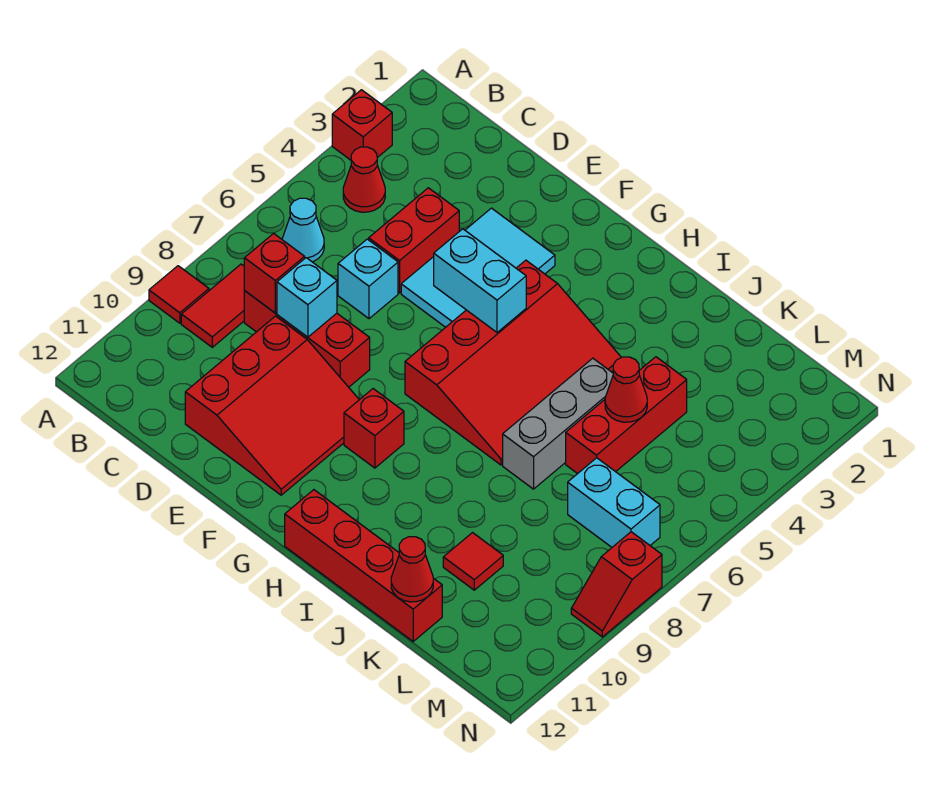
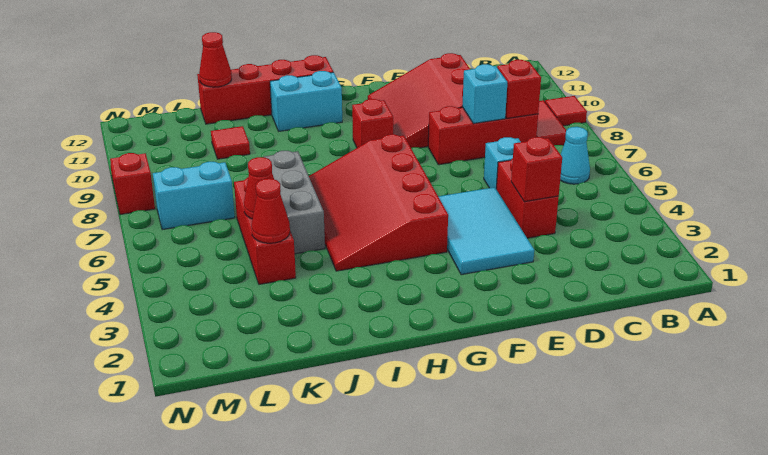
red brick A3 level 1 -> red brick D4 level 2
red cone B4 level 1 -> red cone K4 level 2
cyan brick F5:G5 level 2 -> cyan brick H11:I11 level 1

